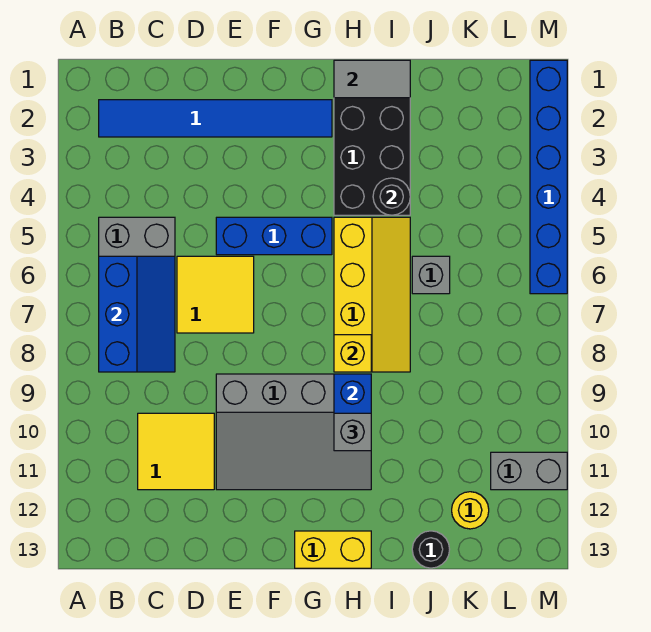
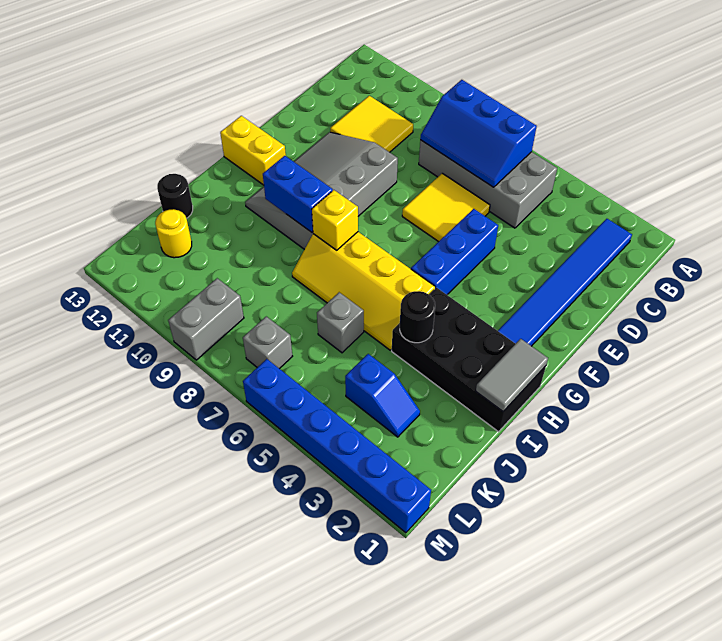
yellow brick G13:H13 level 1 -> yellow brick G12:G13 level 1
grey brick H10 level 3 -> grey brick L7 level 1
none -> blue slope K3:K4 level 1 top 4
grey brick L11:M11 level 1 -> grey brick L9:M9 level 1

